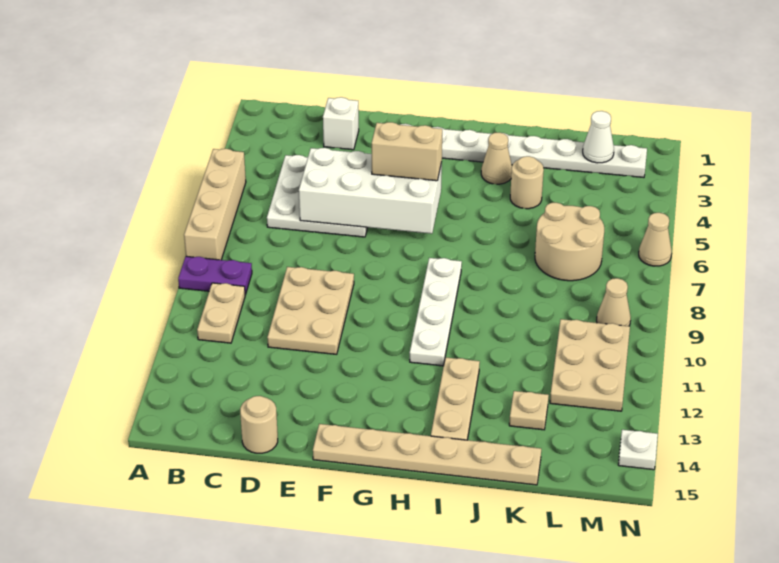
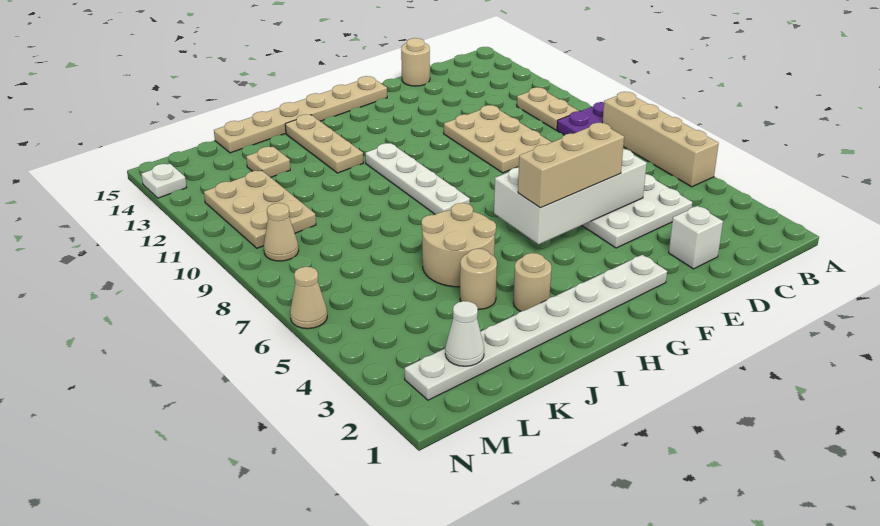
tan brick F5:G5 level 3 -> tan brick E5:G5 level 3
tan cone I3 level 1 -> tan round brick I3 level 1
tan round brick K6:L7 level 1 -> tan round brick I5:J6 level 1

